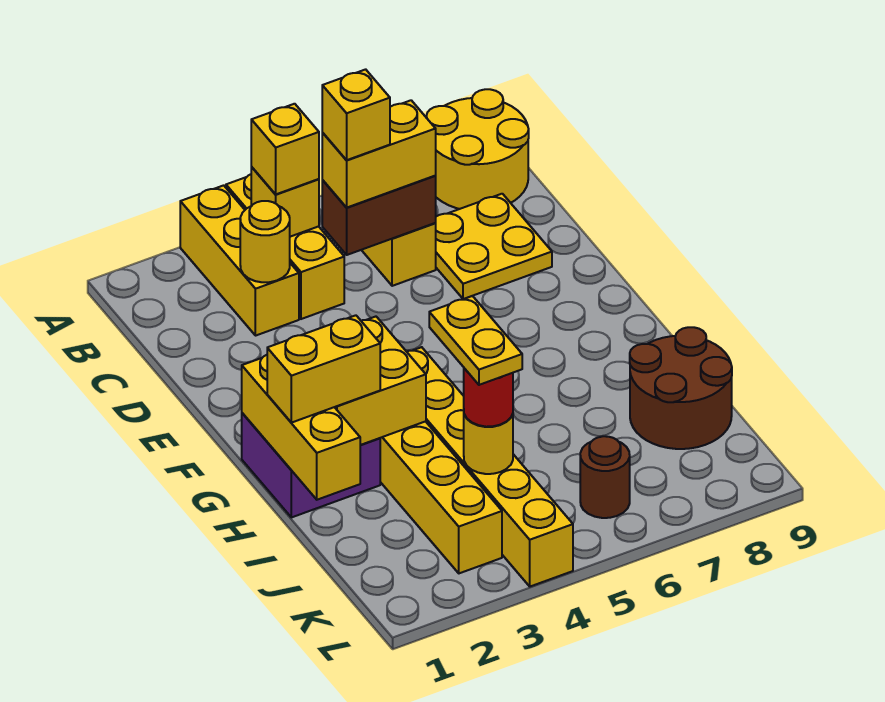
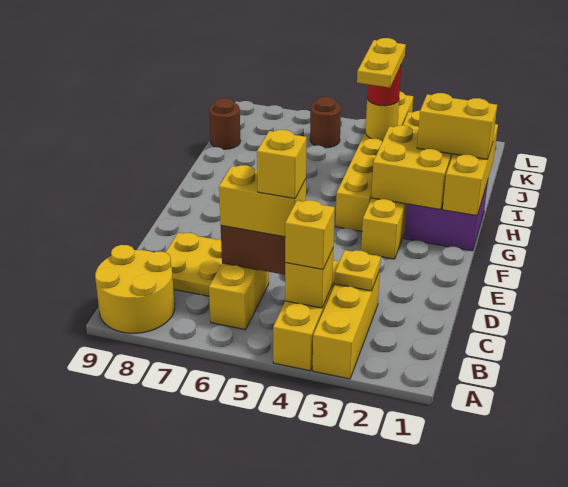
yellow round brick C3 level 2 -> yellow plate C3 level 2
brown round brick I8:J9 level 1 -> brown round brick J9 level 1

